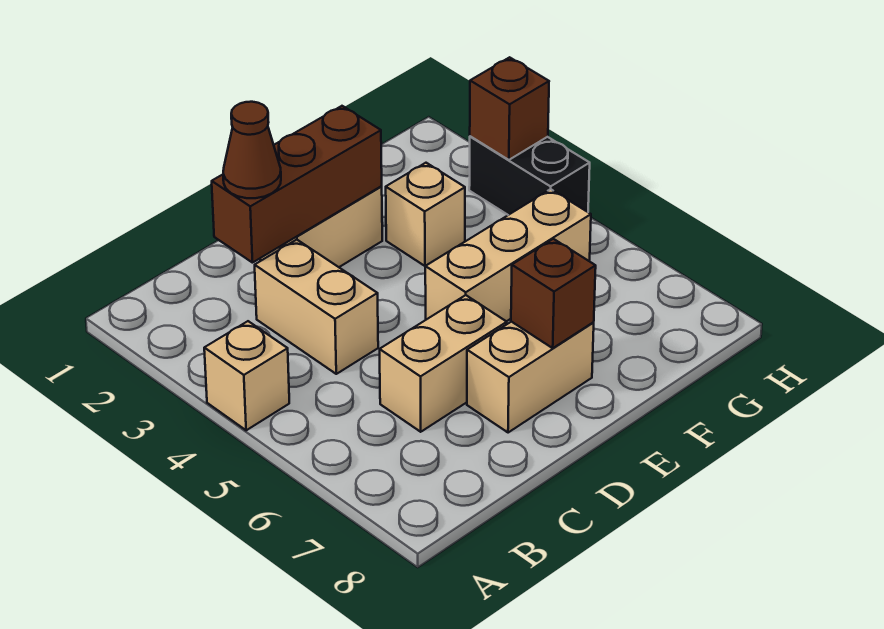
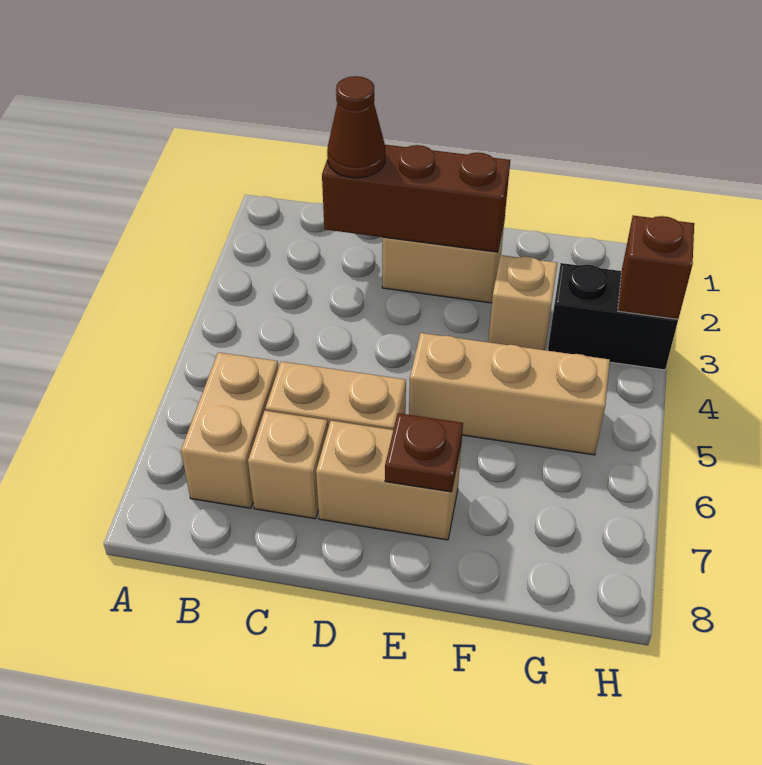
tan brick A4 level 1 -> tan brick C7 level 1
tan brick C3:C4 level 1 -> tan brick B6:B7 level 1
brown brick E7 level 2 -> brown plate E7 level 2
black brick H3:H4 level 1 -> black brick G3:H3 level 1

